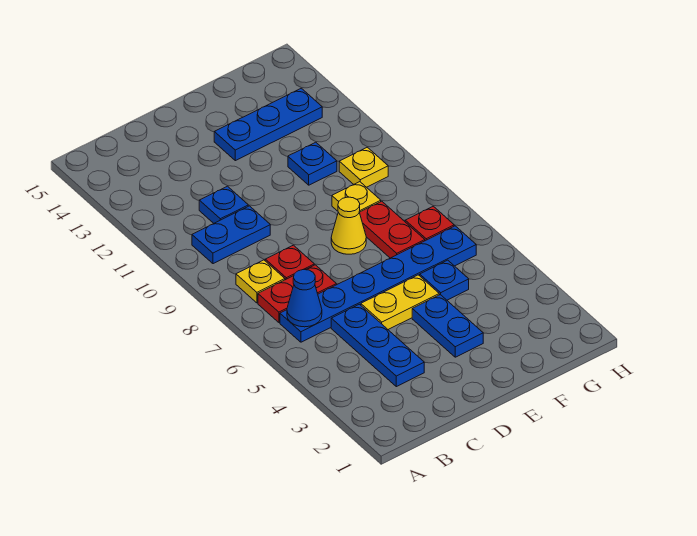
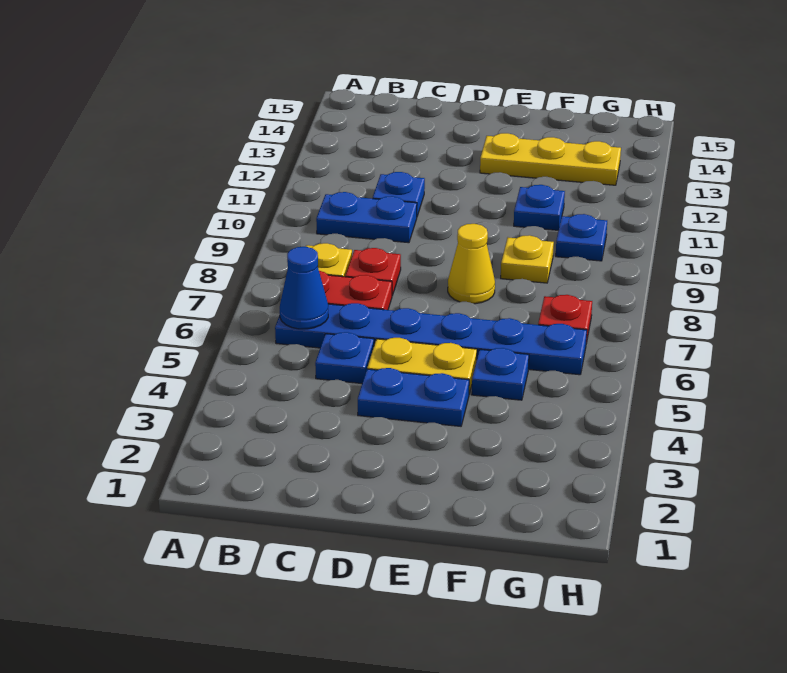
blue plate C3:C5 level 1 -> blue plate C5 level 1
blue plate E3:E4 level 1 -> blue plate D4:E4 level 1
blue plate E13:G13 level 1 -> yellow plate E13:G13 level 1
red plate F7:F8 level 1 -> none
yellow plate G10 level 1 -> blue plate G10 level 1

